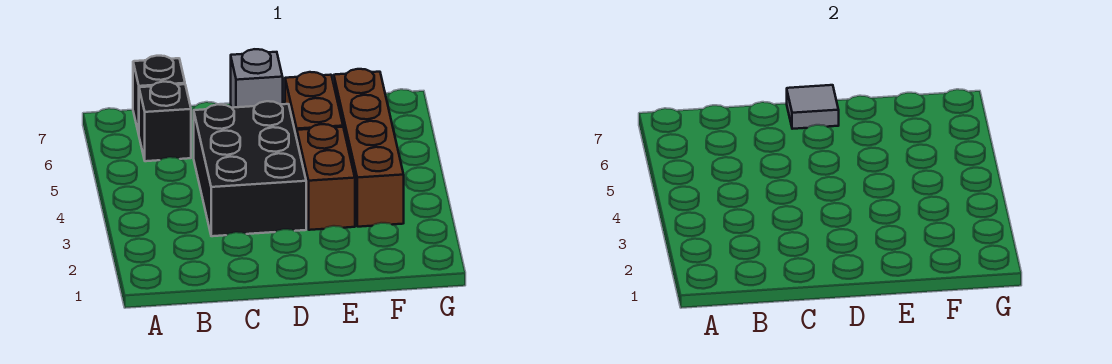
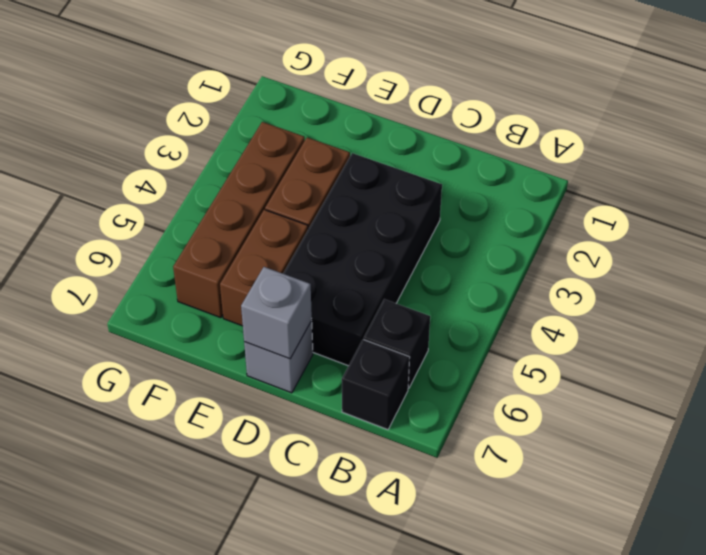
black brick C3:D5 level 1 -> black brick C3:D6 level 1
grey tile D7 level 2 -> grey brick D7 level 2

